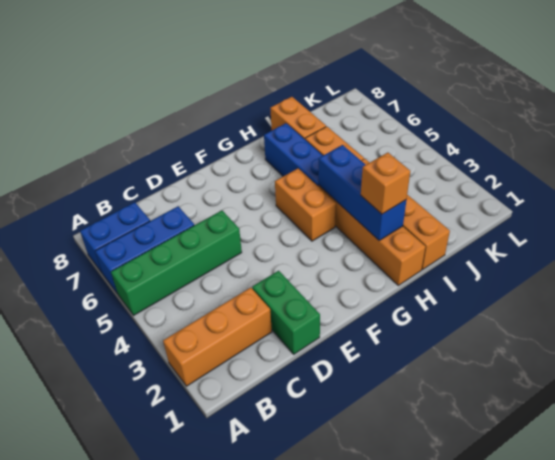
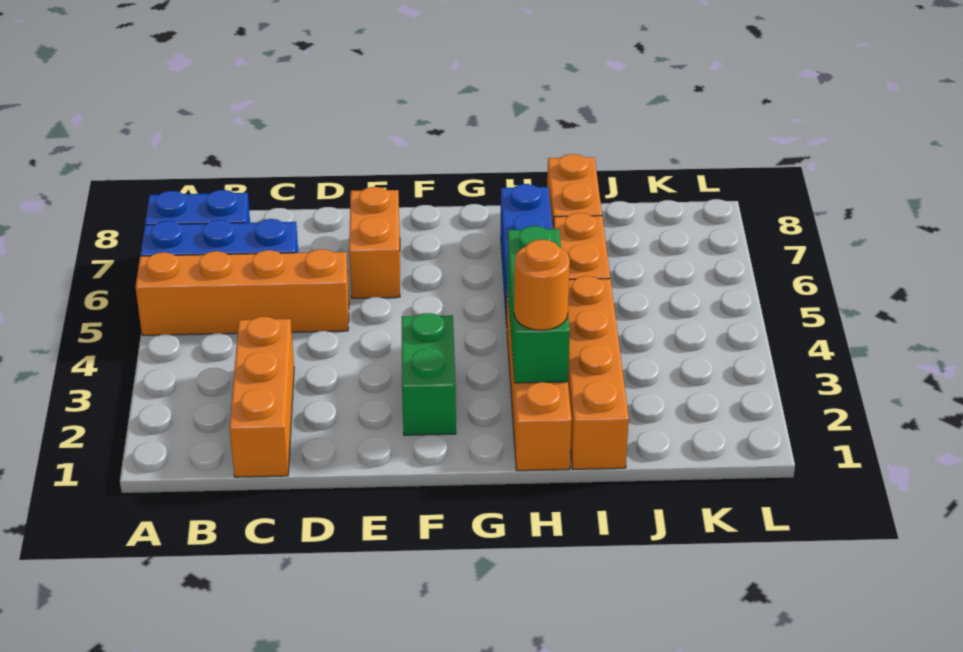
orange brick A2:C2 level 1 -> orange brick C1:C3 level 1
green brick A5:D5 level 1 -> orange brick A5:D5 level 1
green brick D1:D2 level 1 -> green brick F2:F3 level 1
orange brick G4:G5 level 1 -> orange brick E6:E7 level 1
blue brick H2:H4 level 2 -> green brick H2:H4 level 2
orange brick H2 level 3 -> orange round brick H2 level 3

